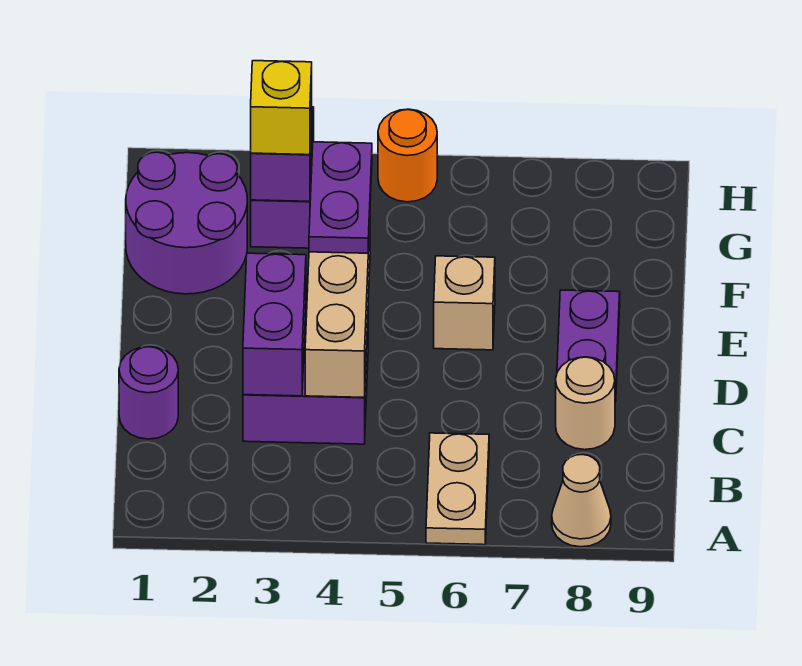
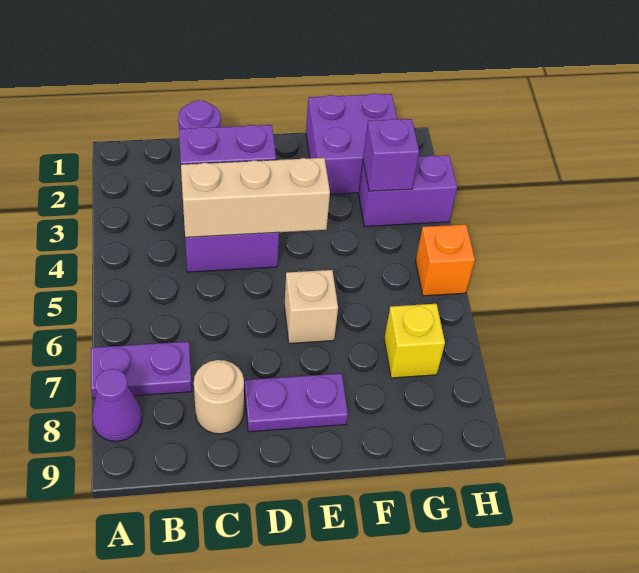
tan plate A6:B6 level 1 -> none
tan cone A8 level 1 -> purple cone A8 level 1
purple plate E4:F4 level 3 -> purple plate A7:B7 level 1
purple round brick F1:G2 level 1 -> purple brick F1:G2 level 1
yellow brick G3 level 3 -> yellow brick G7 level 1
orange round brick H5 level 1 -> orange brick H5 level 1

